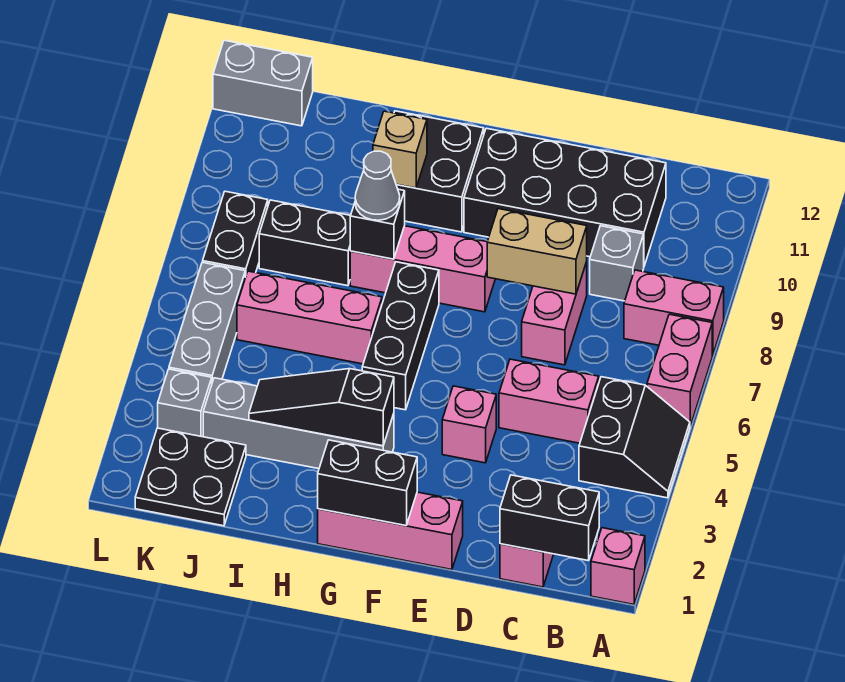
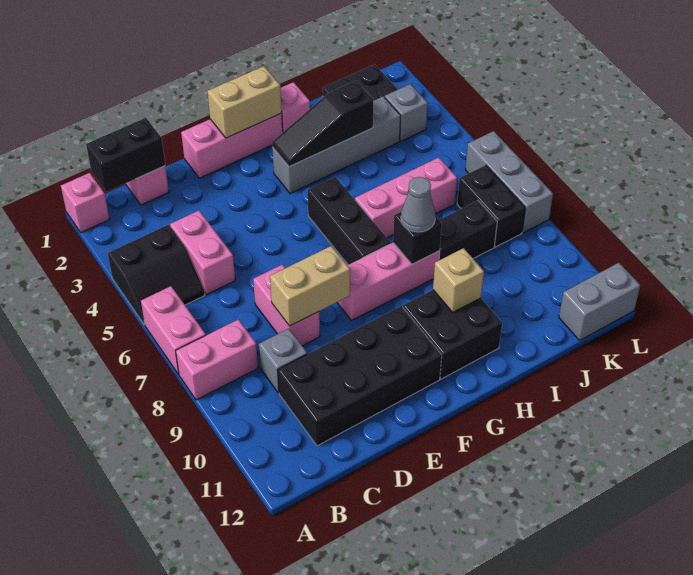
black slope A4:B5 level 1 top B -> black slope A4:B5 level 1 top 4
pink brick C5:D5 level 1 -> pink brick C4:C5 level 1
pink brick E4 level 1 -> pink brick H1 level 1
black brick F1:G1 level 2 -> tan brick F1:G1 level 2
black slope G3:I3 level 2 top G -> black slope G3:I3 level 2 top I
grey brick K4:K6 level 1 -> grey brick L6:L8 level 1

